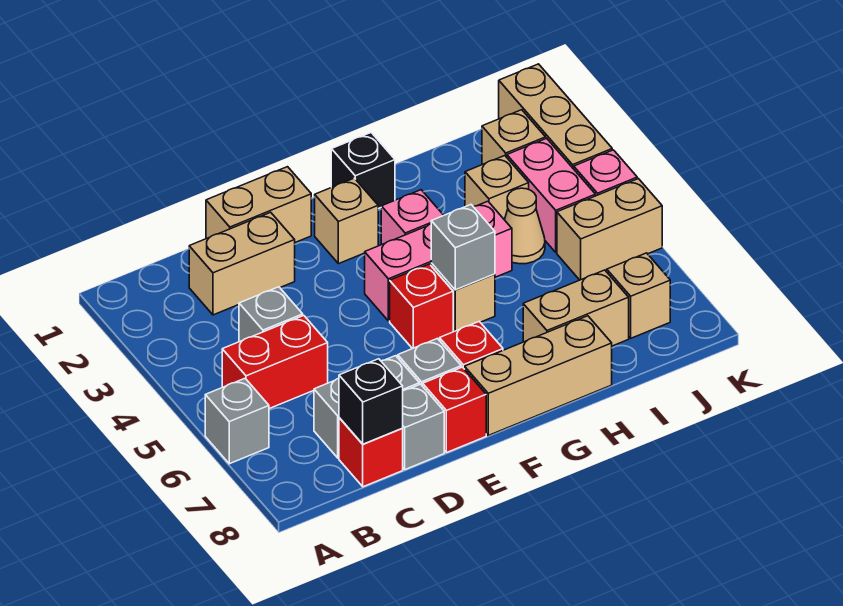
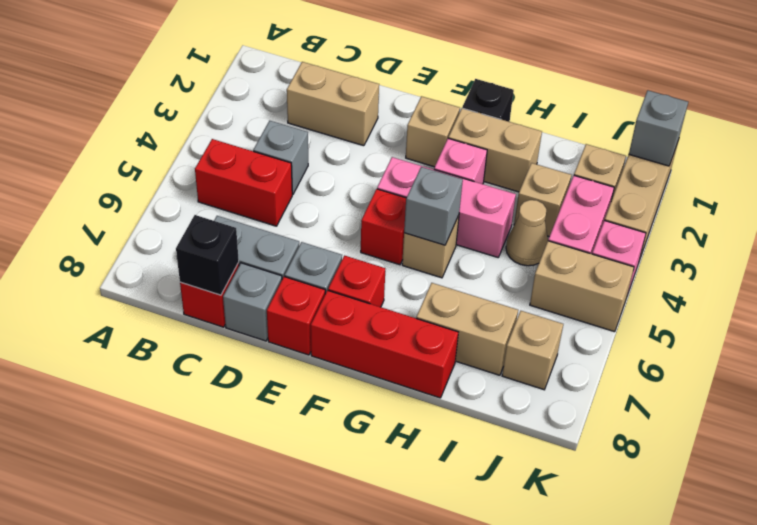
grey brick A6 level 1 -> grey brick K1 level 2
tan brick D1:E1 level 1 -> tan brick G2:H2 level 1
tan brick F8:H8 level 1 -> red brick F8:H8 level 1

